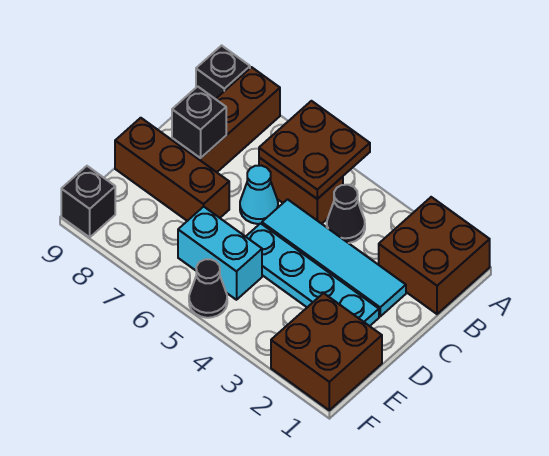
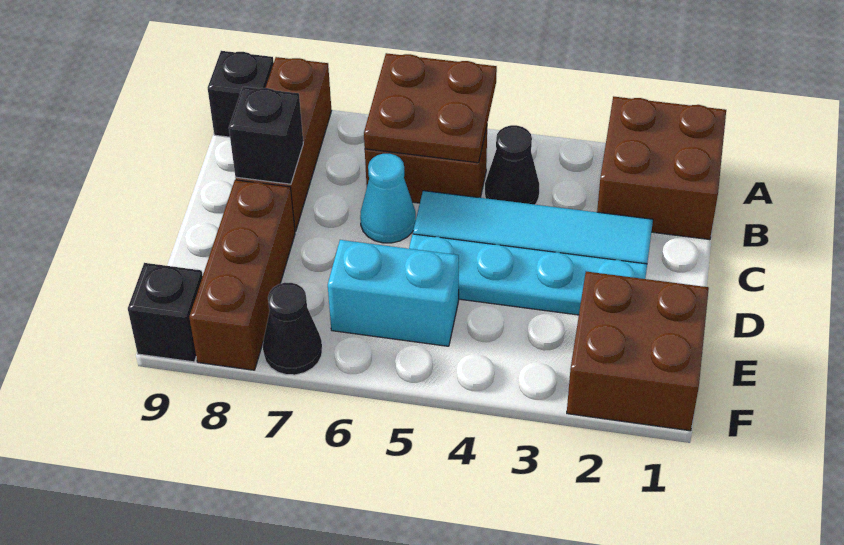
brown brick D7:D9 level 1 -> brown brick D8:F8 level 1
black cone F5 level 1 -> black cone F7 level 1

